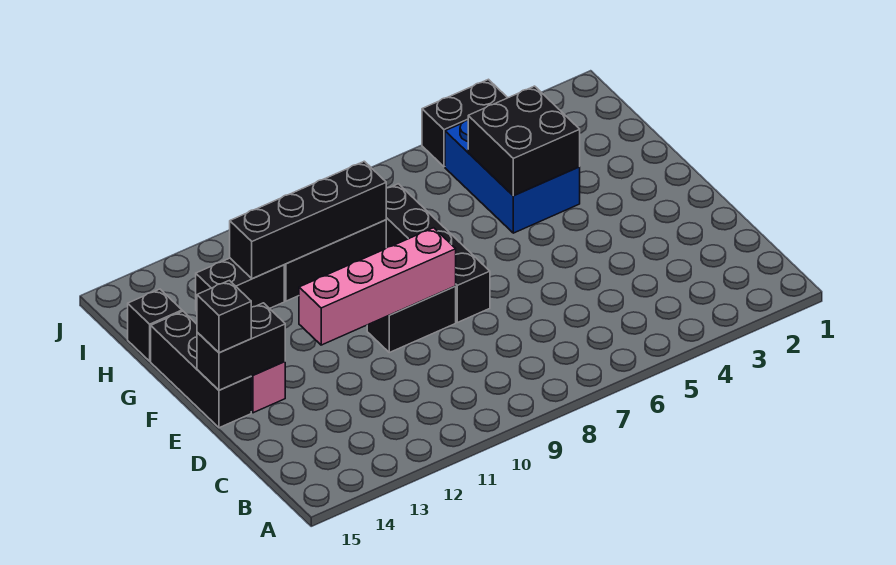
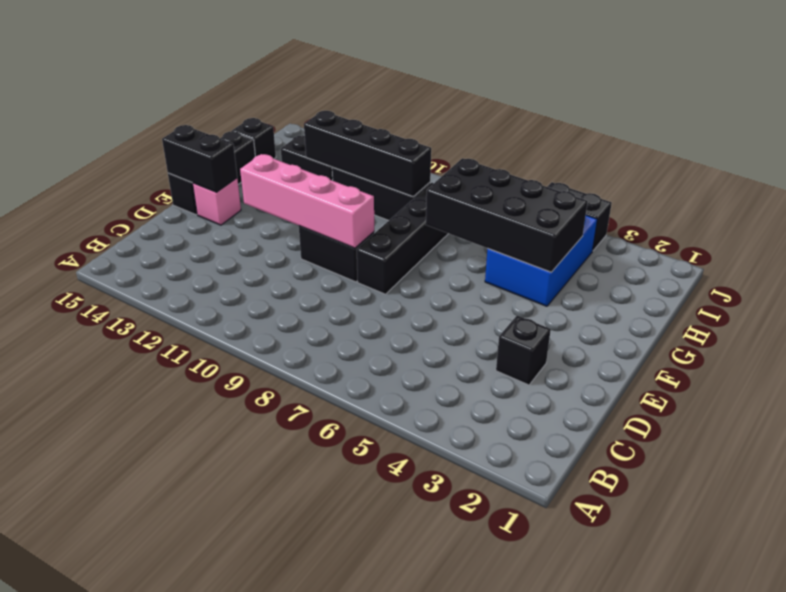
black brick E15 level 3 -> black brick D3 level 1
black brick G4:H5 level 2 -> black brick G4:H7 level 2

